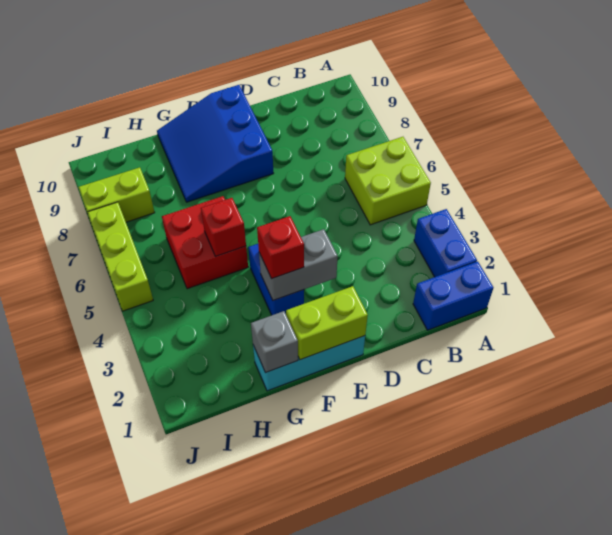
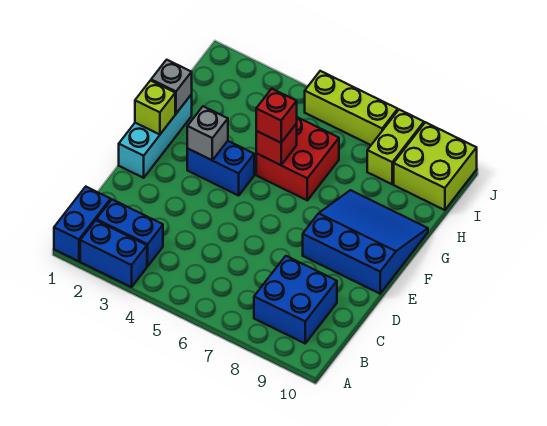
lime brick A5:B6 level 1 -> lime brick I9:J10 level 1
none -> blue brick B2:B3 level 1
none -> blue brick B8:C9 level 1
lime brick E1:F1 level 2 -> lime brick F1 level 2
grey brick E3:F3 level 2 -> grey brick F3 level 2
red brick F3 level 3 -> red brick G5 level 3

